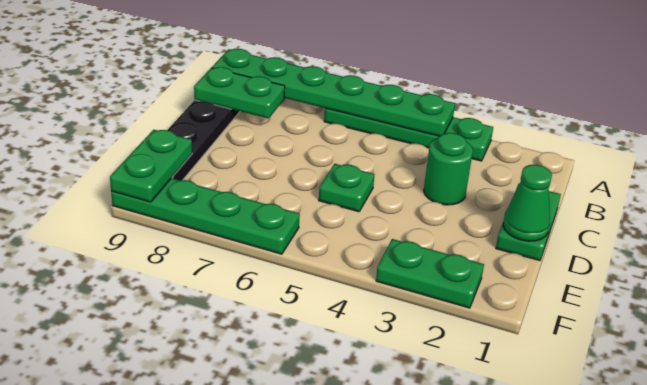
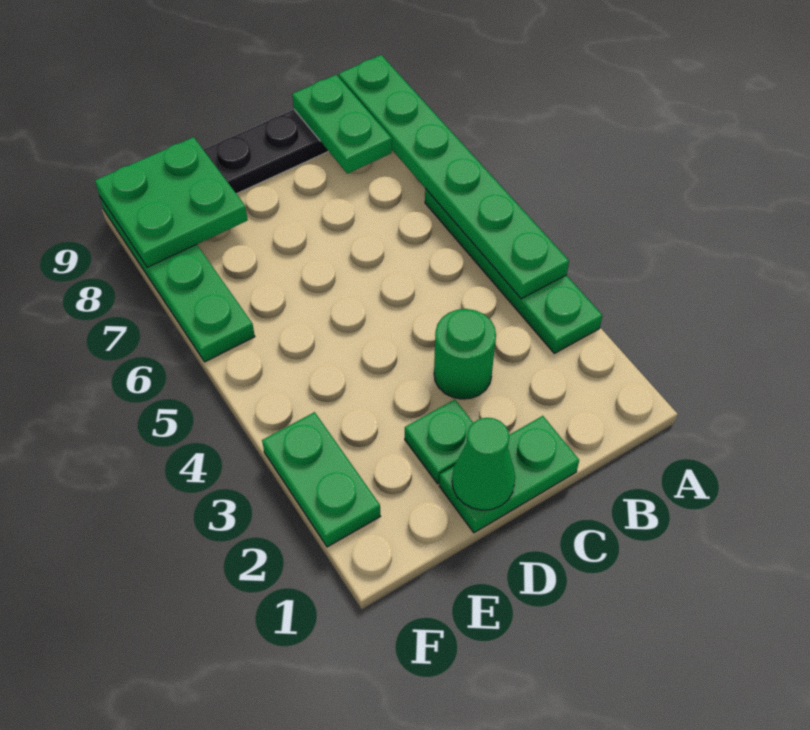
green plate D5 level 1 -> green plate D2 level 1
green plate E9:F9 level 2 -> green plate E8:F9 level 2

